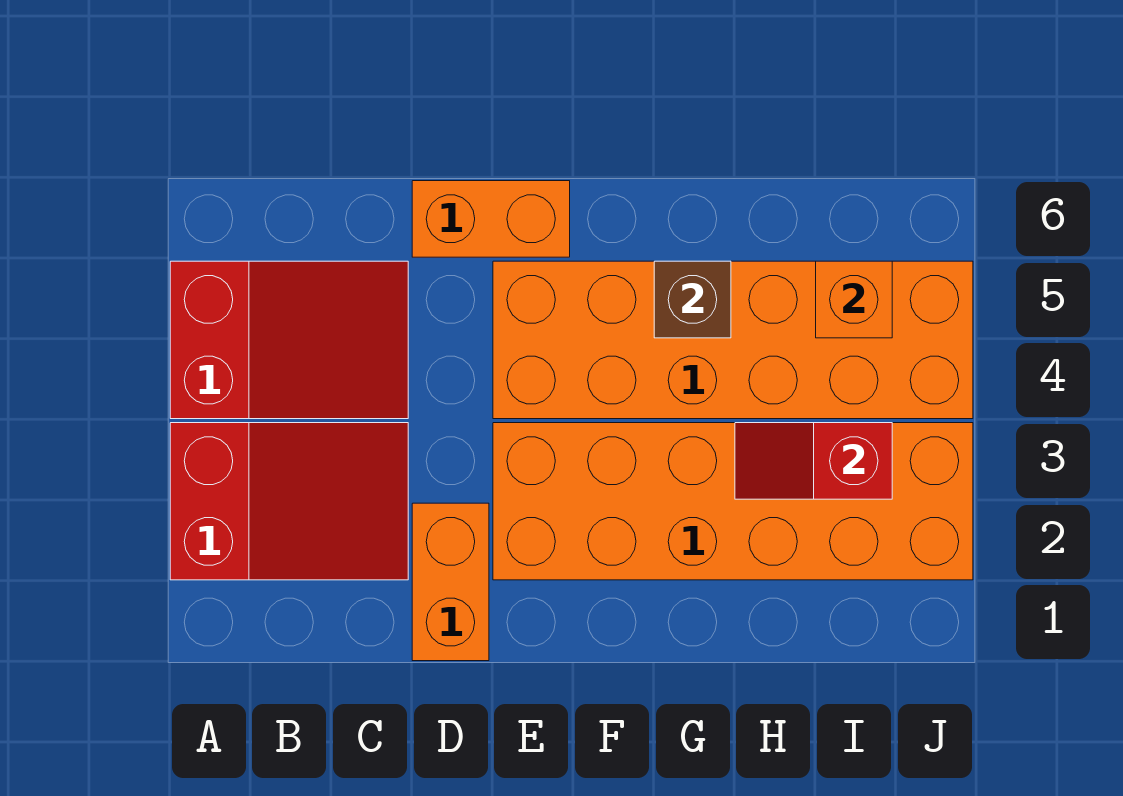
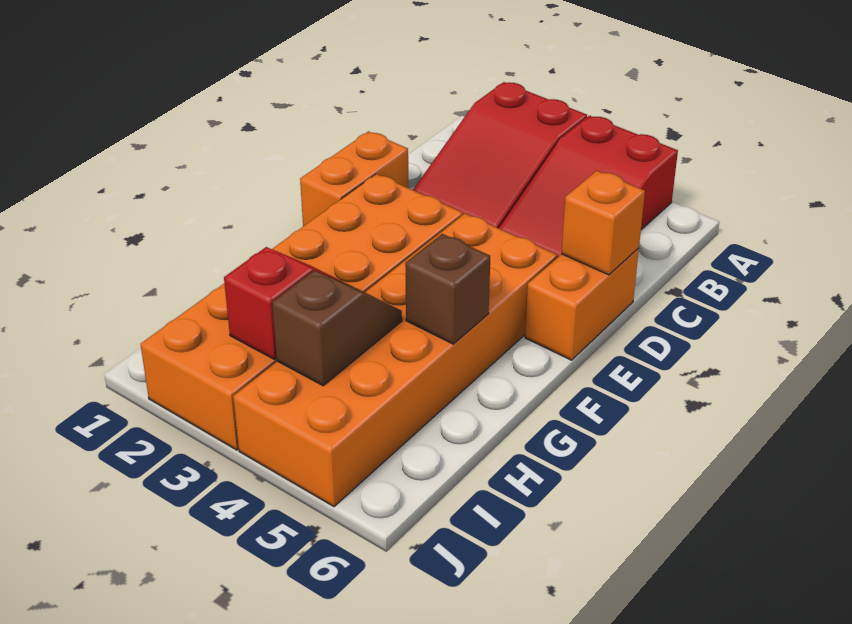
orange brick D1:D2 level 1 -> orange brick D1:E1 level 1
none -> brown slope H4:I4 level 2 top I
orange brick I5 level 2 -> orange brick D6 level 2

